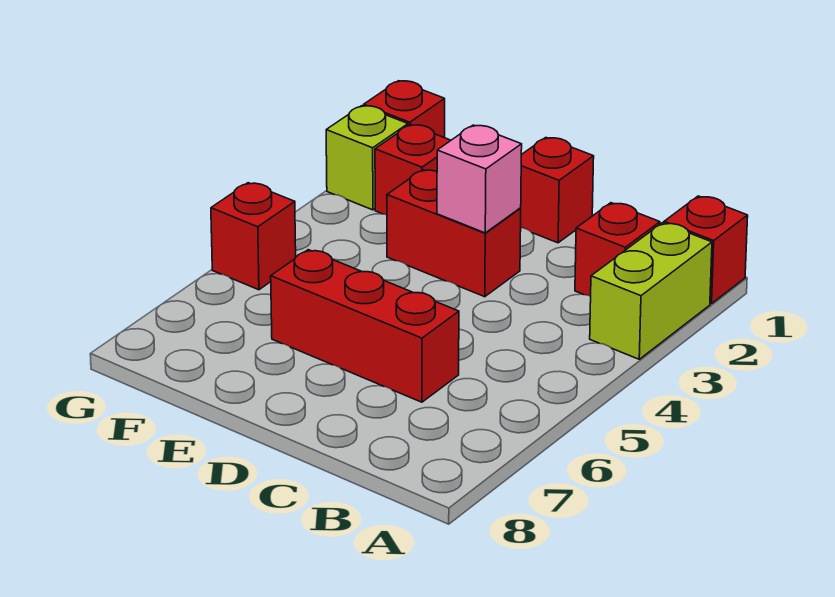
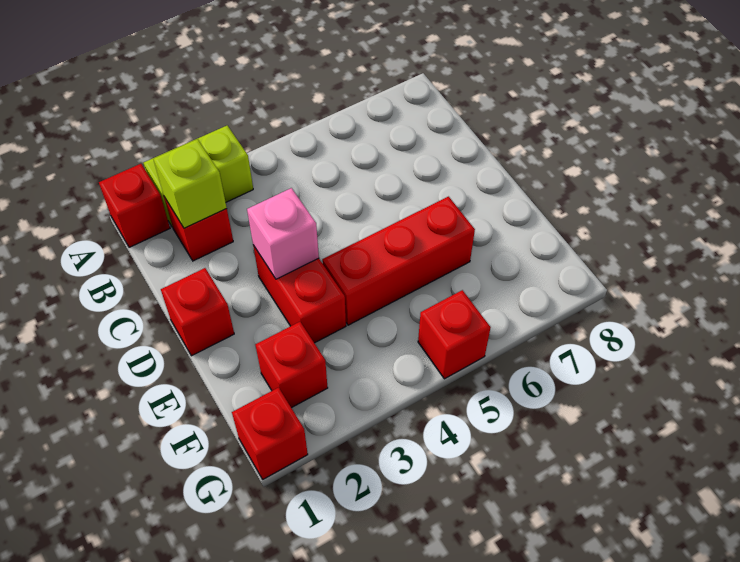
red brick C6:E6 level 1 -> red brick E4:E6 level 1
lime brick G2 level 1 -> lime brick B2 level 2

